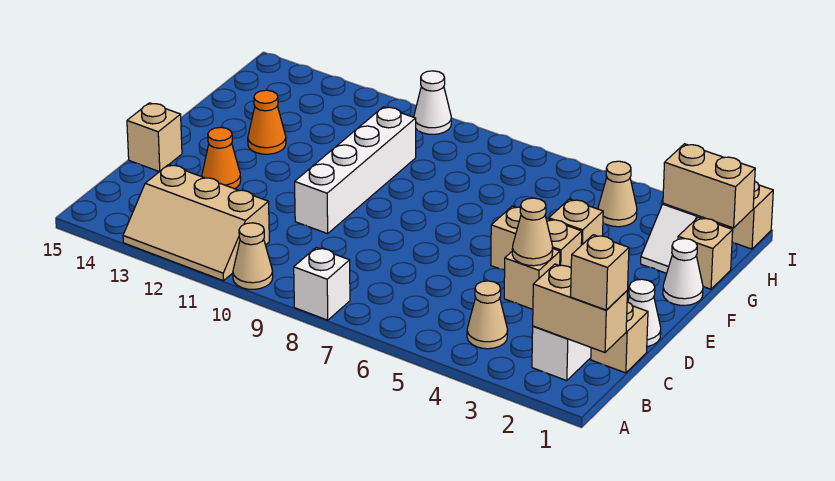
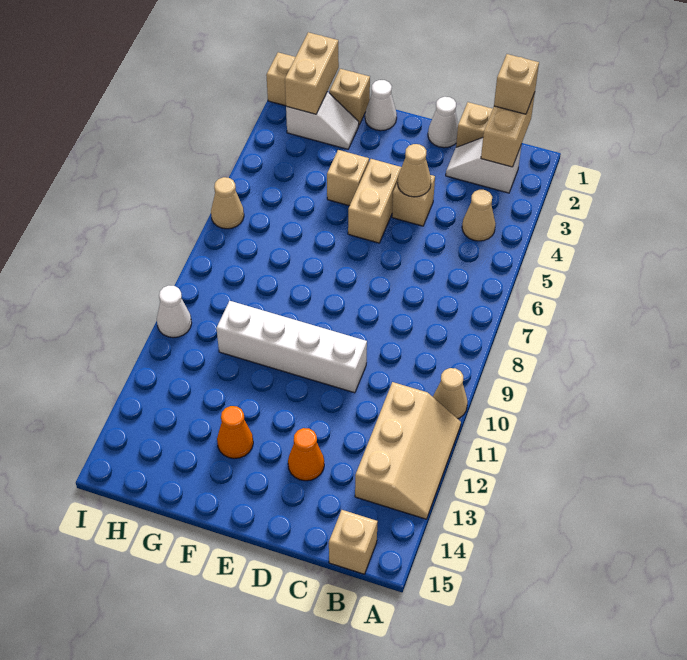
white brick A8 level 1 -> none
tan brick D15 level 1 -> tan brick B15 level 1
tan cone H4 level 1 -> tan cone I6 level 1

